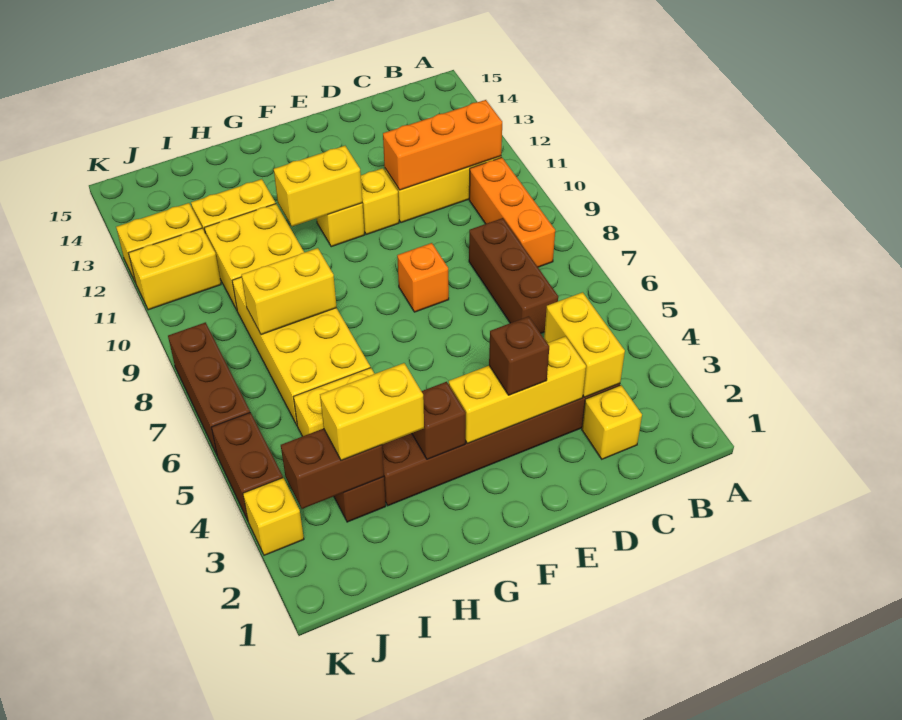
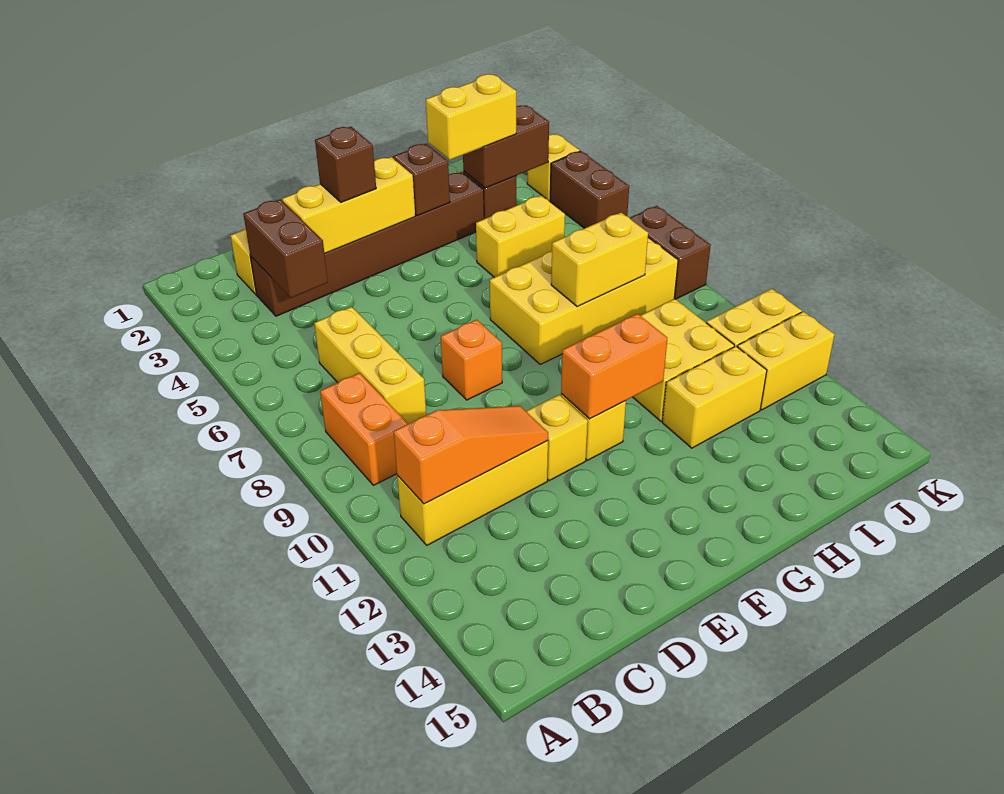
orange brick B8:B10 level 1 -> orange brick B8:B9 level 1
orange brick B11:D11 level 2 -> orange slope B11:D11 level 2 top B
yellow brick C3:C4 level 2 -> brown brick C3:C4 level 2
brown brick C6:C8 level 1 -> yellow brick C6:C8 level 1
yellow brick F11:G11 level 2 -> orange brick F11:G11 level 2
yellow brick H6:I9 level 1 -> yellow brick G7:J8 level 1
brown brick K6:K8 level 1 -> brown brick K7:K8 level 1

